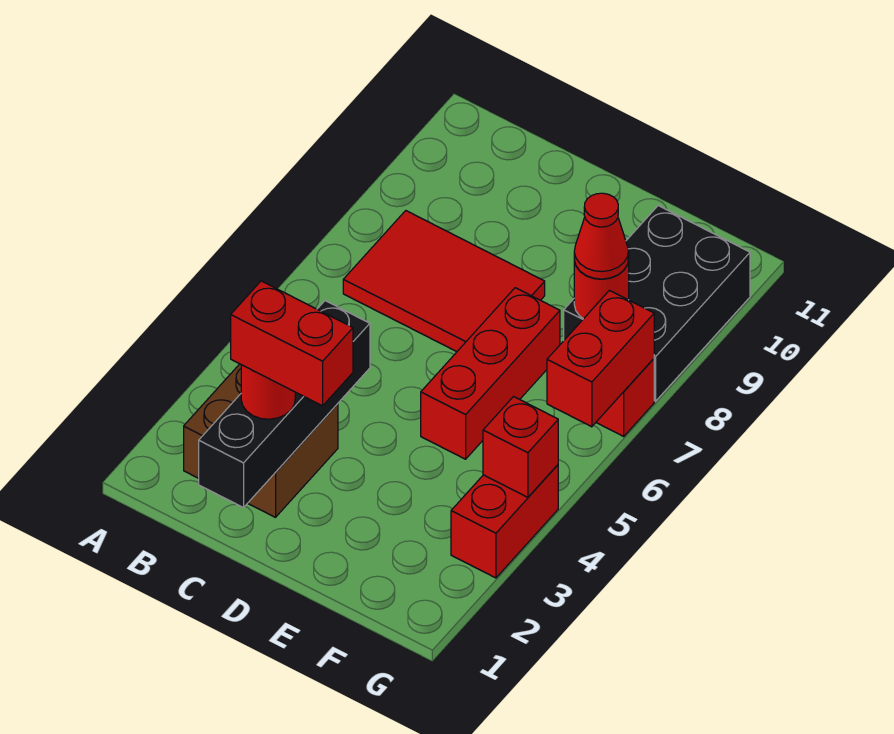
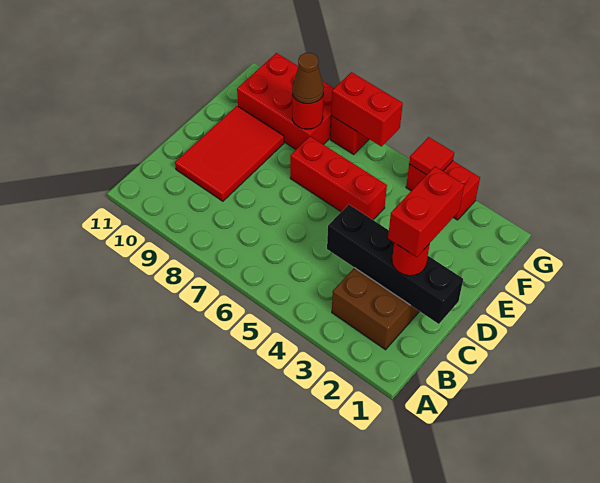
red tile B7:D8 level 1 -> red tile C9:E10 level 1
black brick F8:G10 level 1 -> red brick F8:G10 level 1
red cone F8 level 3 -> brown cone F8 level 3
red brick G4 level 2 -> red tile G4 level 2

